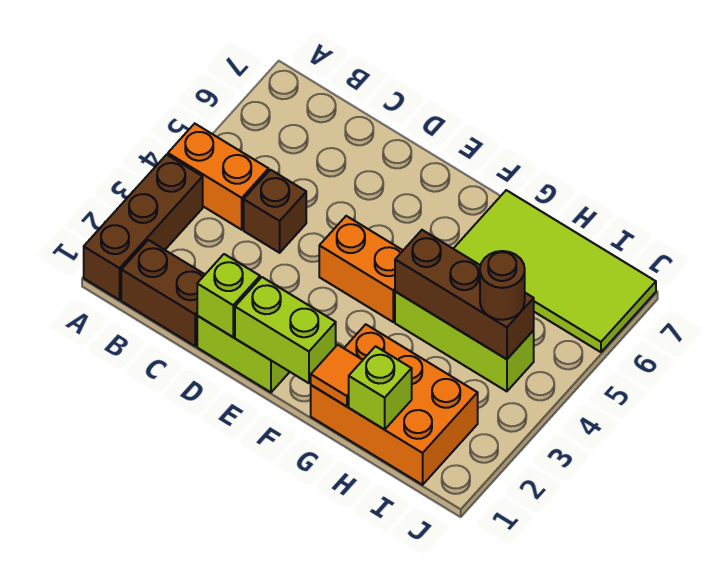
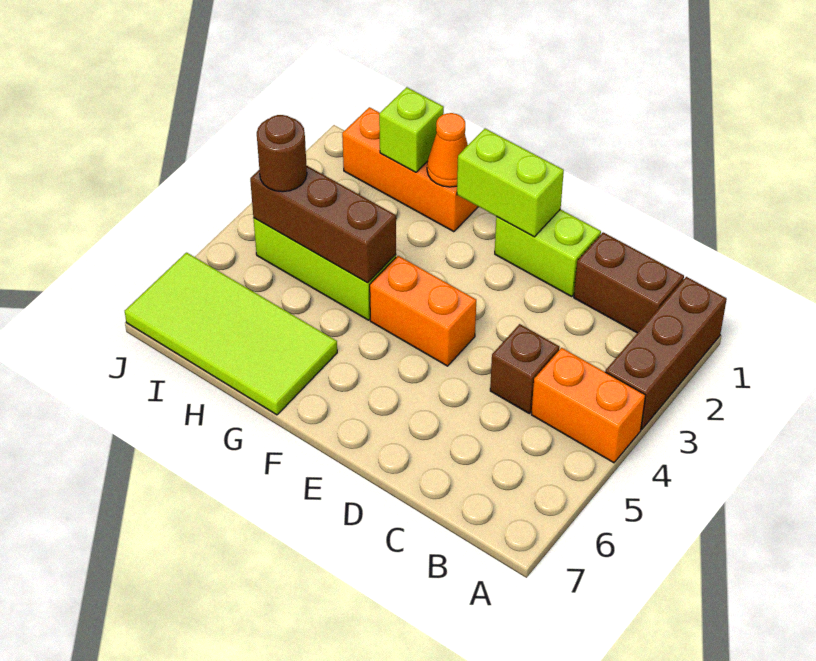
lime brick D1 level 2 -> none
orange brick G1:I2 level 1 -> orange brick G1:I1 level 1
orange tile G1 level 2 -> orange cone G1 level 2

